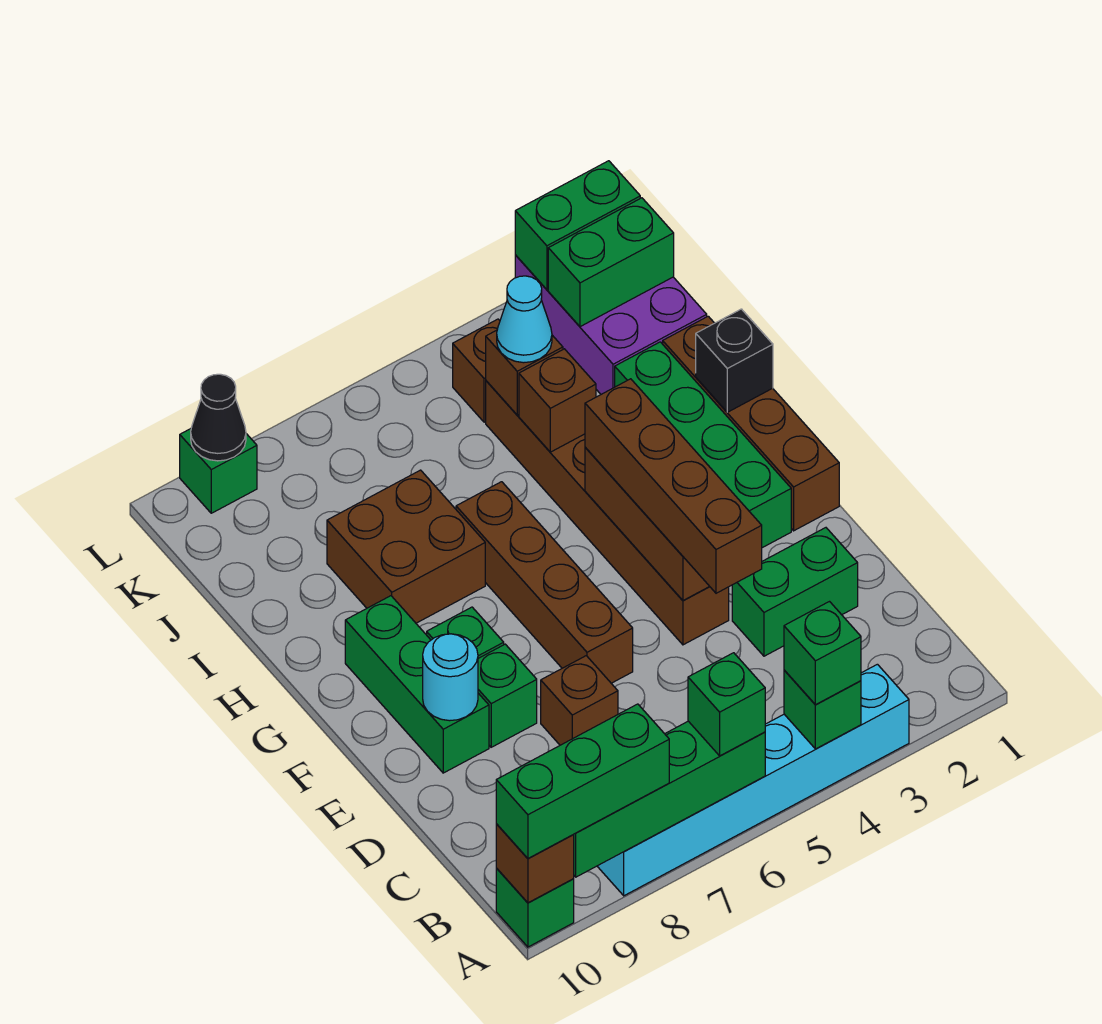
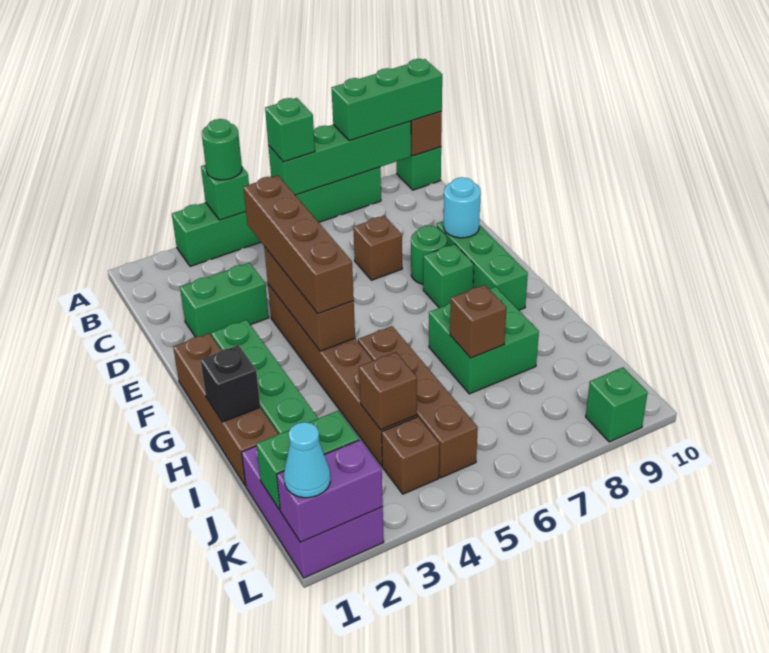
cyan brick A3:A8 level 1 -> green brick A3:A8 level 1
green brick A4 level 3 -> green round brick A4 level 3
brown brick E6:H6 level 1 -> brown brick H5:K5 level 1
green brick E8 level 1 -> green round brick E8 level 1
brown brick H7:I8 level 1 -> green brick H7:I8 level 1
brown brick I4 level 2 -> brown brick I7 level 2
cyan cone J4 level 3 -> cyan cone L1 level 3
green brick L1:L2 level 2 -> purple brick L1:L2 level 2
black cone L9 level 2 -> none

